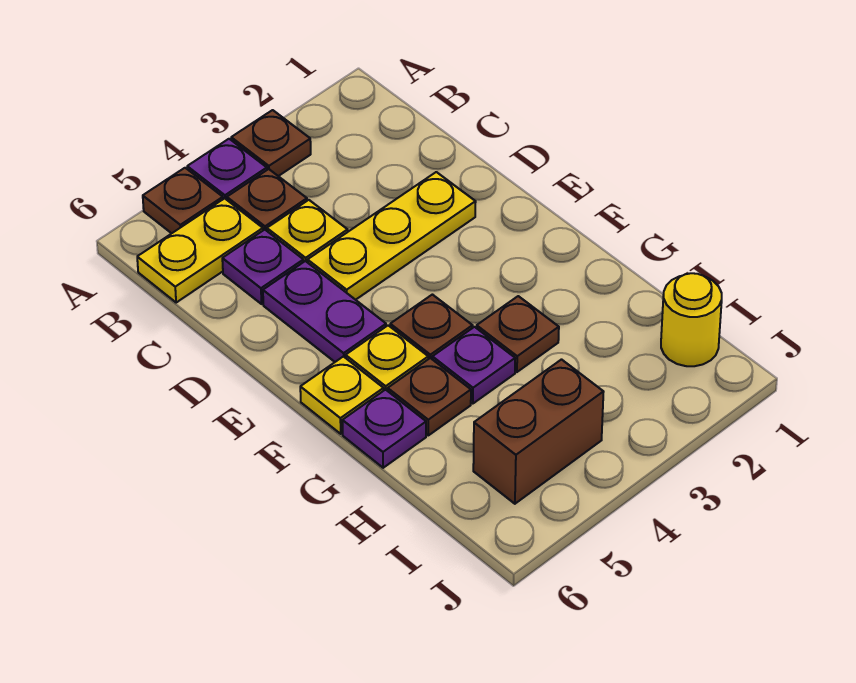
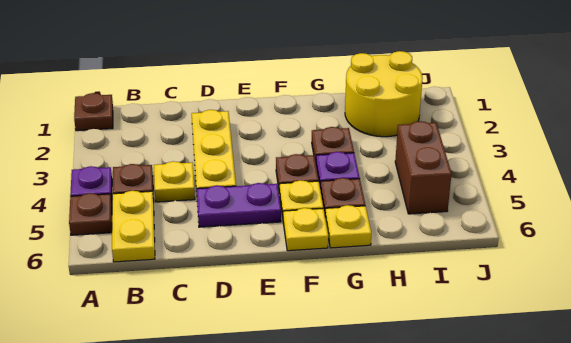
brown plate A3 level 1 -> brown plate A1 level 1
purple plate C5 level 1 -> none
purple plate G6 level 1 -> yellow plate G6 level 1
yellow round brick I1 level 1 -> yellow round brick H1:I2 level 1

